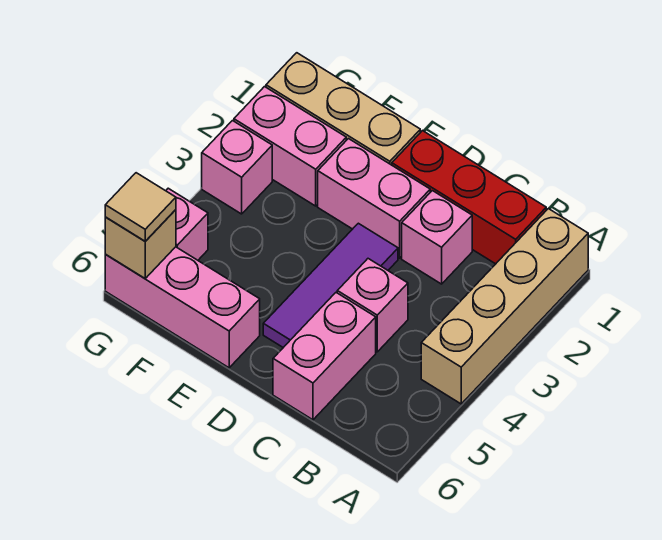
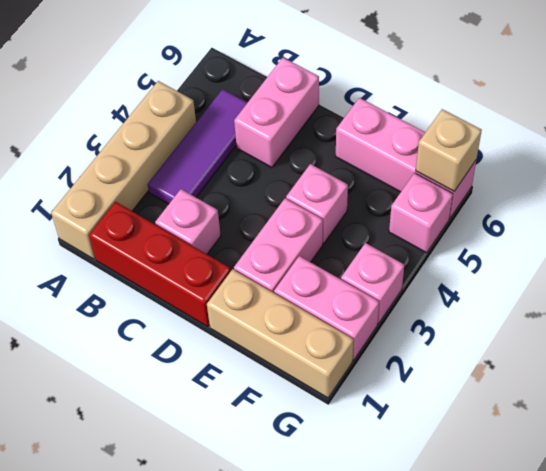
pink brick C4 level 1 -> pink brick E4 level 1
pink brick D2:E2 level 1 -> pink brick E2:E3 level 1
purple tile D3:D5 level 1 -> purple tile B3:B5 level 1
tan tile G6 level 3 -> none

